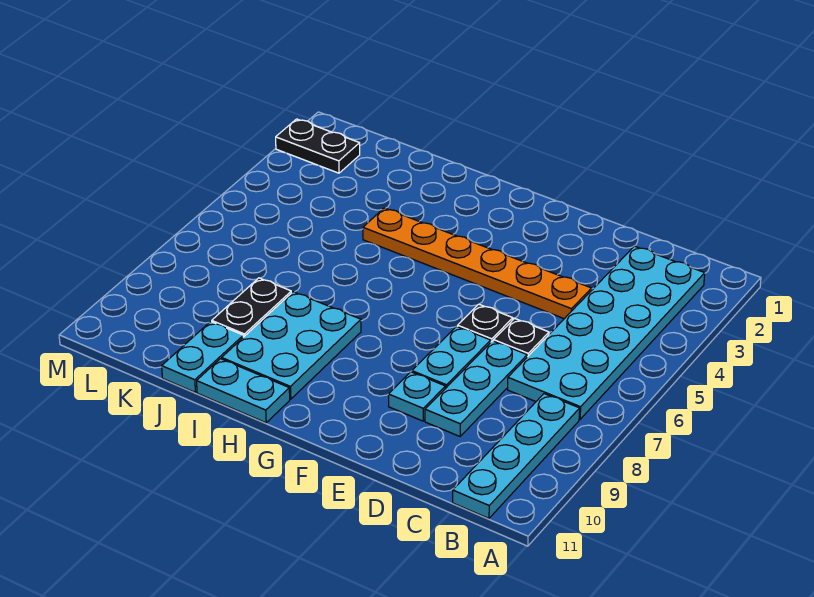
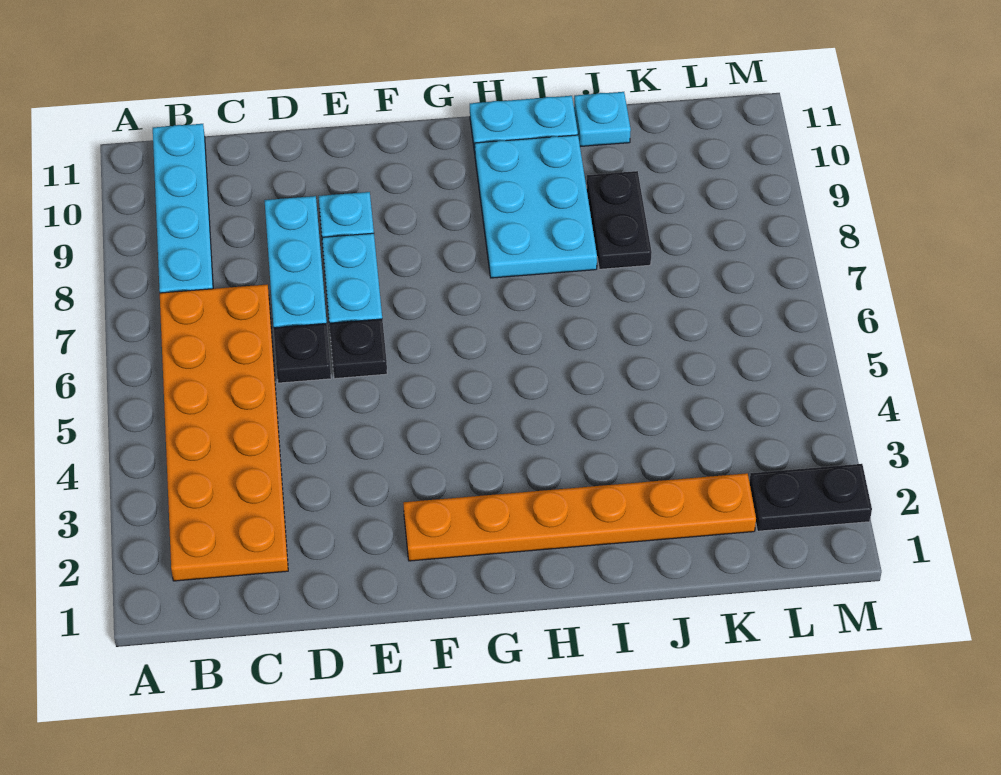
cyan plate B2:C7 level 1 -> orange plate B2:C7 level 1
orange plate D4:I4 level 1 -> orange plate F2:K2 level 1
cyan plate J10:J11 level 1 -> cyan plate J11 level 1

